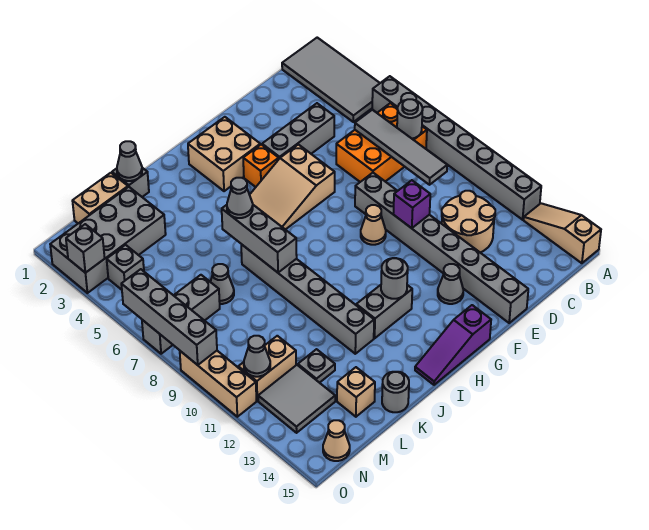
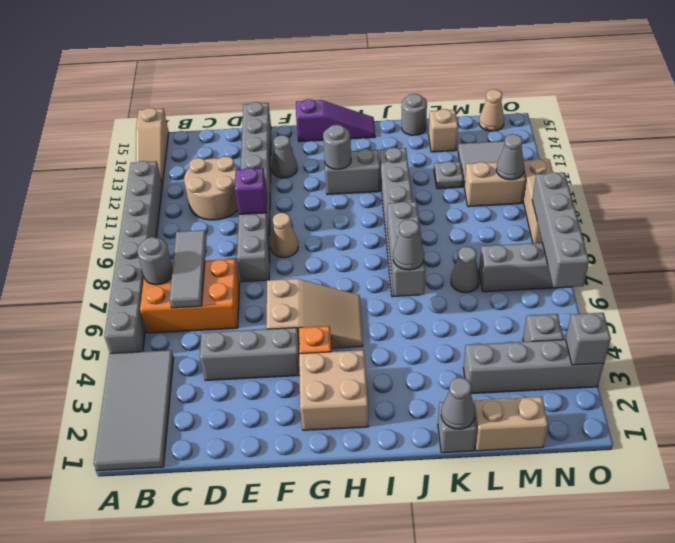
grey tile C6:C9 level 2 -> grey tile C6:C8 level 2
grey brick L2:O3 level 1 -> grey brick L3:O3 level 1

